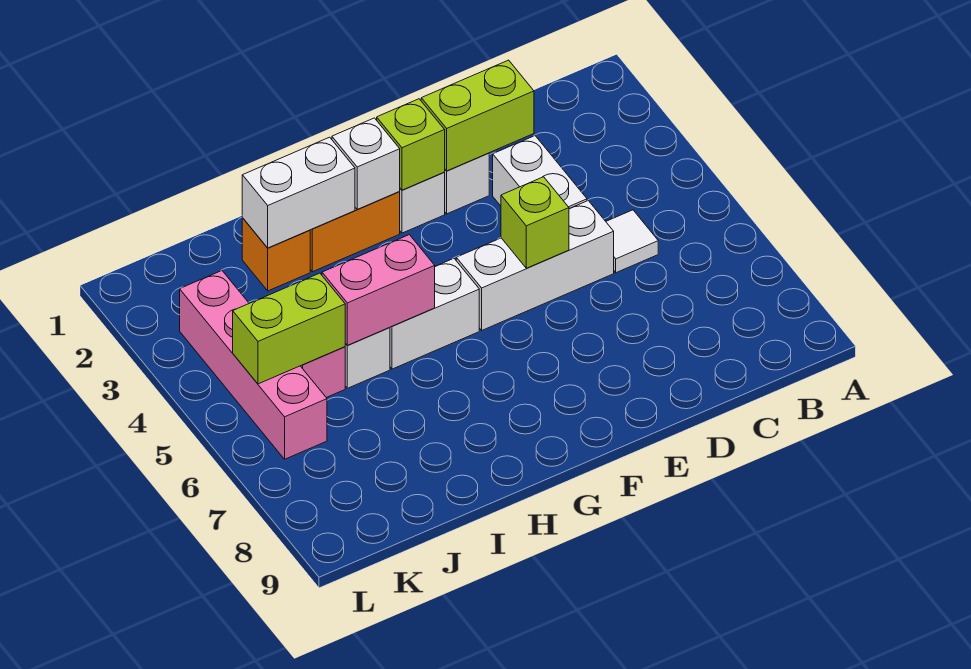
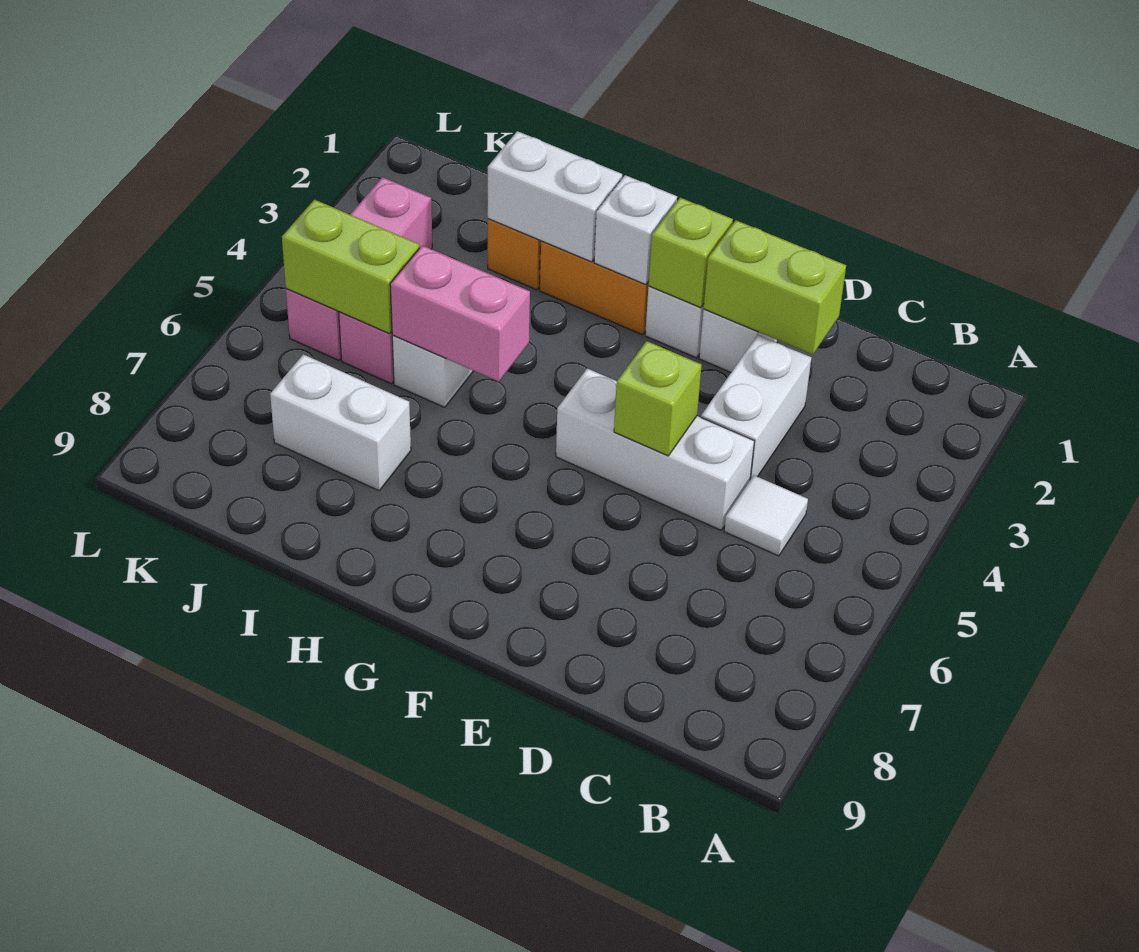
white brick G5:H5 level 1 -> white brick I7:J7 level 1
pink brick K3:K6 level 1 -> pink brick K3:K5 level 1

